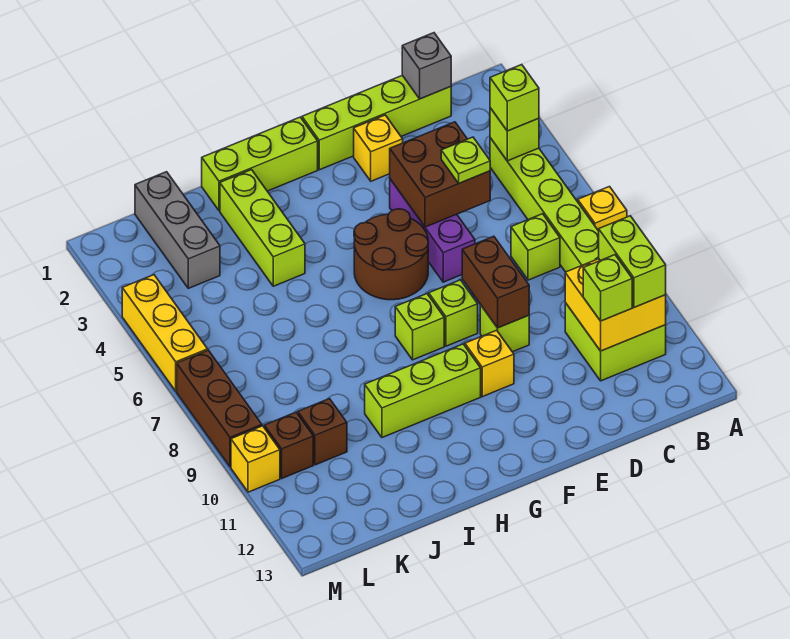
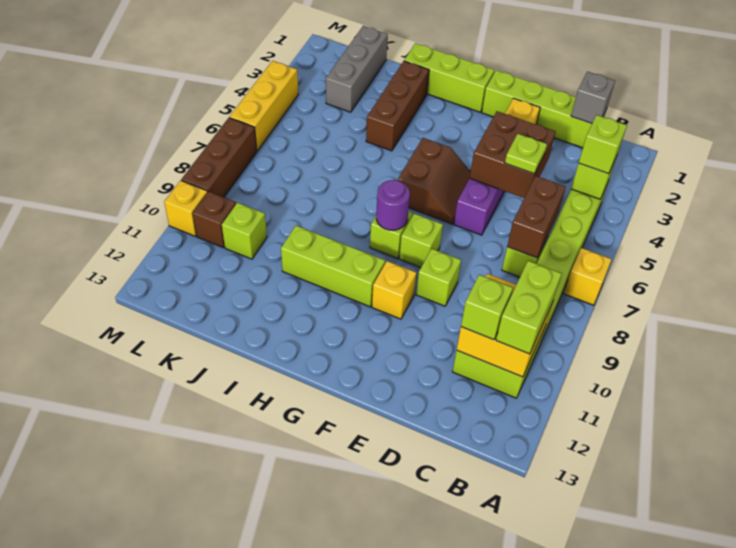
brown brick E8:E9 level 2 -> brown brick C6:C7 level 2
brown round brick F5:G6 level 1 -> brown slope F5:G6 level 1 top G
none -> purple round brick G8 level 2
lime brick I2:I4 level 1 -> brown brick I2:I4 level 1
brown brick K10 level 1 -> lime brick K10 level 1

